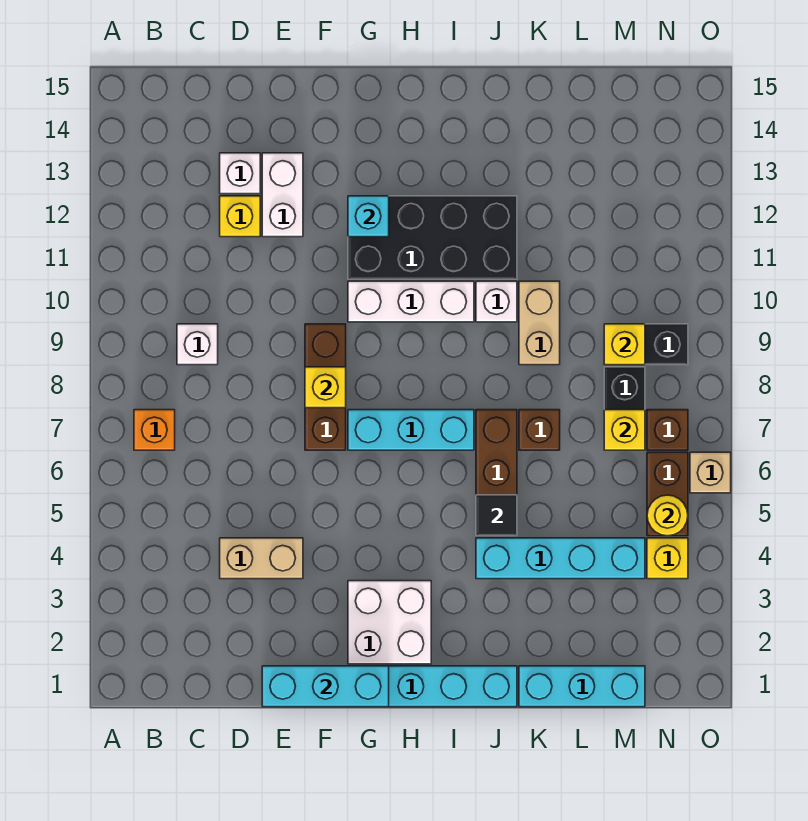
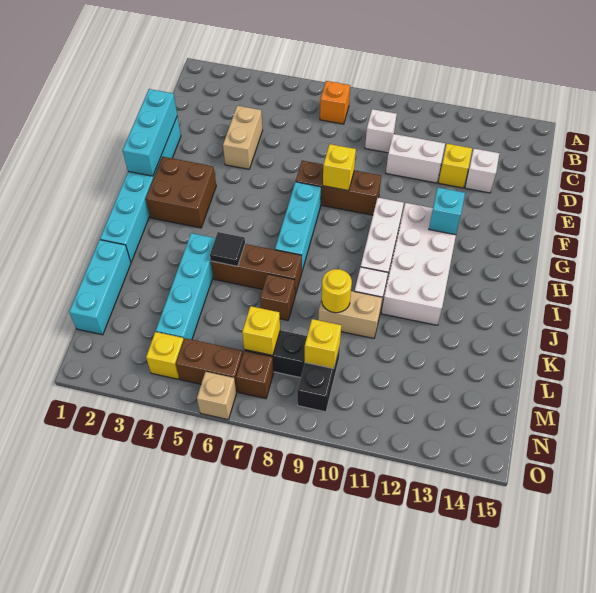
white brick E12:E13 level 1 -> white brick D10:D11 level 1
white brick G2:H3 level 1 -> brown brick G2:H3 level 1
black brick G11:J12 level 1 -> white brick G11:J12 level 1
yellow round brick N5 level 2 -> yellow round brick K9 level 2

